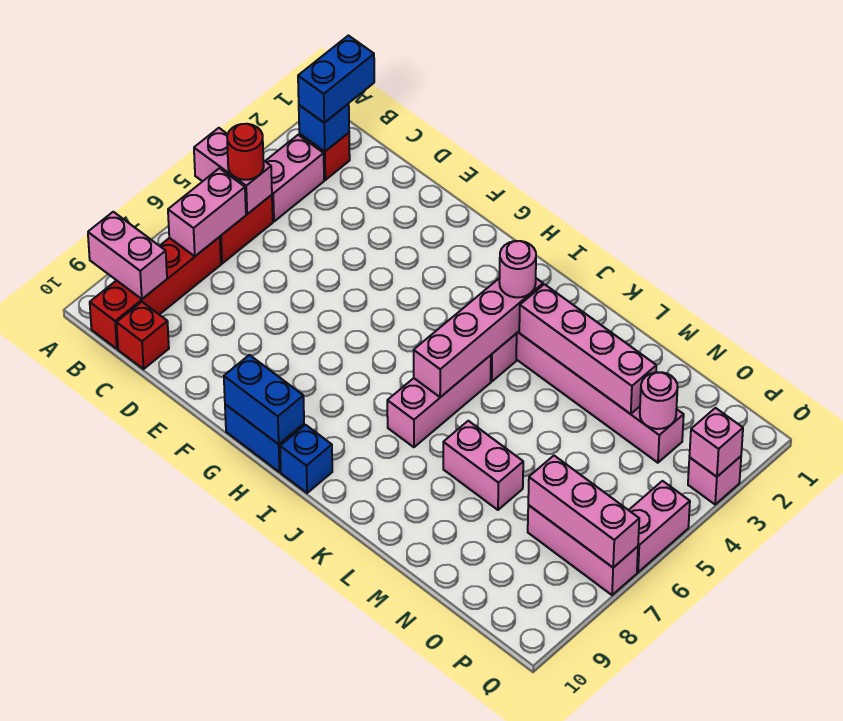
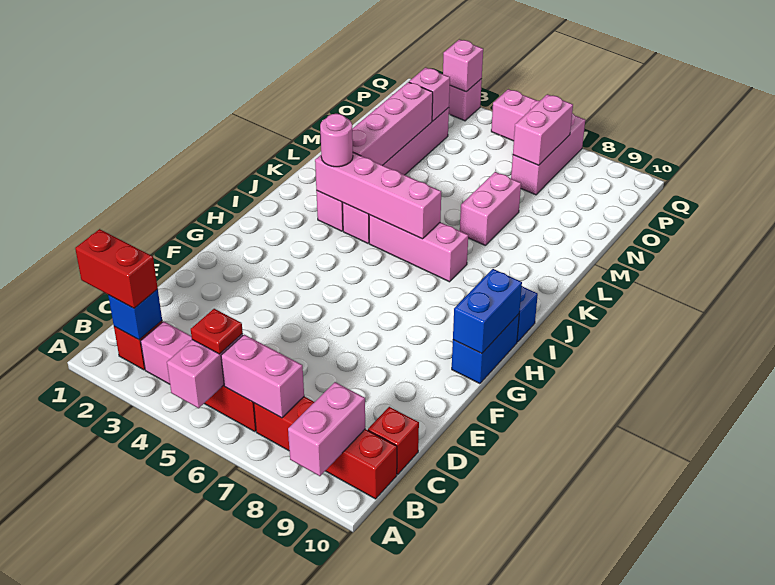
blue brick B1:B2 level 3 -> red brick B1:B2 level 3
red round brick B5 level 3 -> red plate B5 level 3
pink round brick O3 level 2 -> pink brick O3 level 2
pink brick O7:Q7 level 2 -> pink brick O7:P7 level 2

